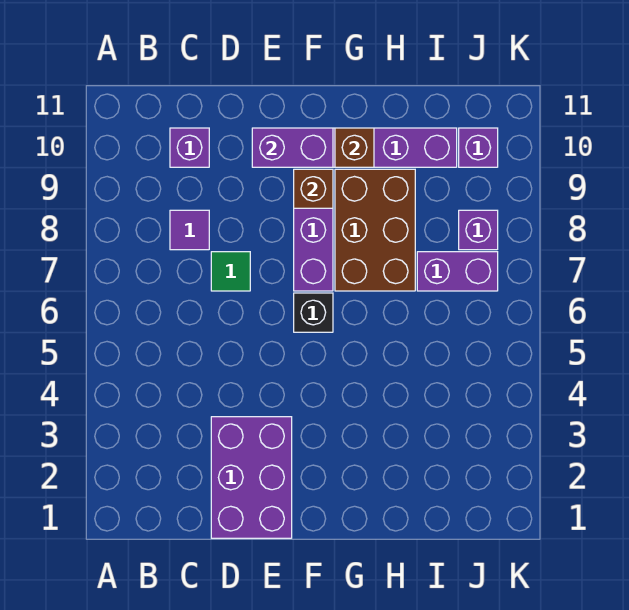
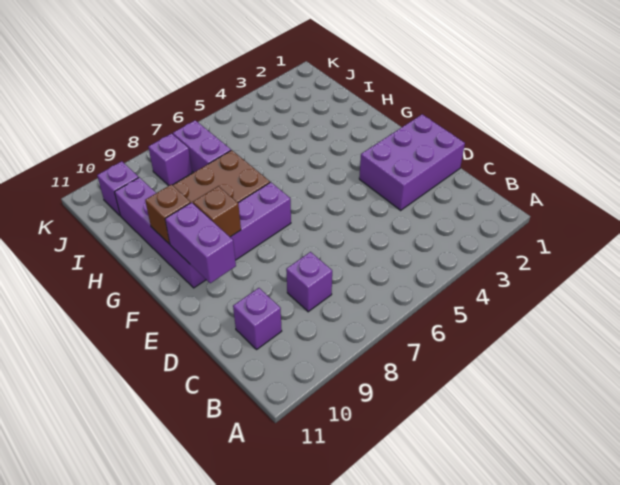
purple tile C8 level 1 -> purple brick C8 level 1
green tile D7 level 1 -> none
black brick F6 level 1 -> none

